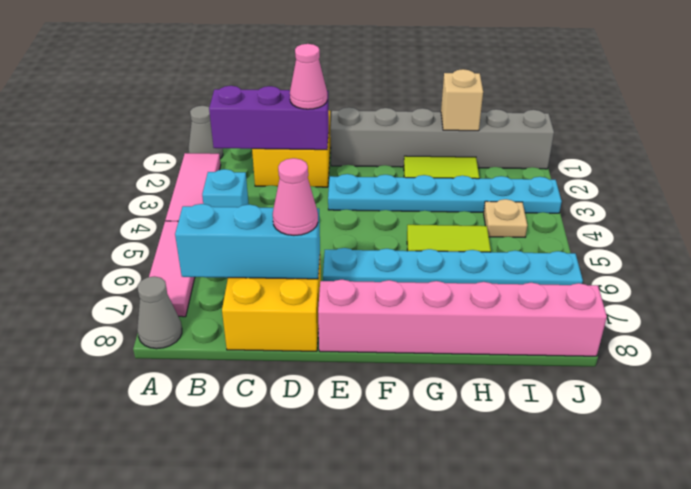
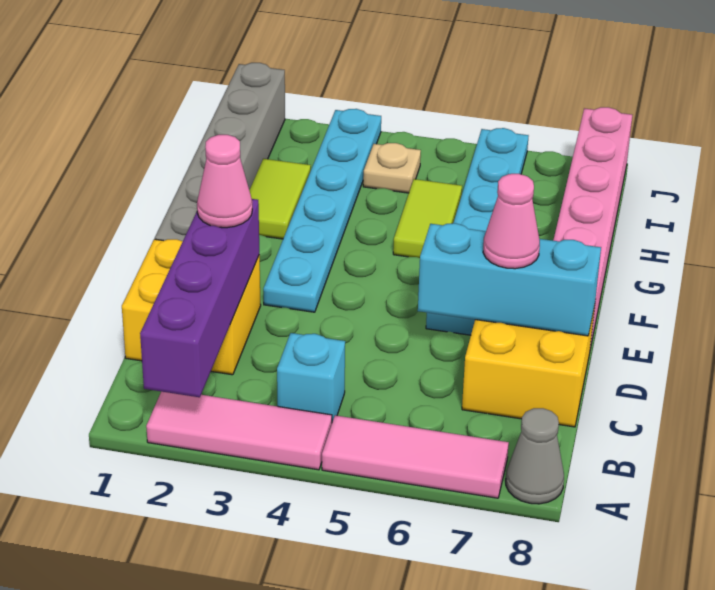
grey cone A1 level 1 -> none
purple brick B2:D2 level 2 -> purple brick A2:D2 level 2
cyan brick B7:D7 level 2 -> cyan brick D6:D8 level 2
tan brick H1 level 2 -> none

